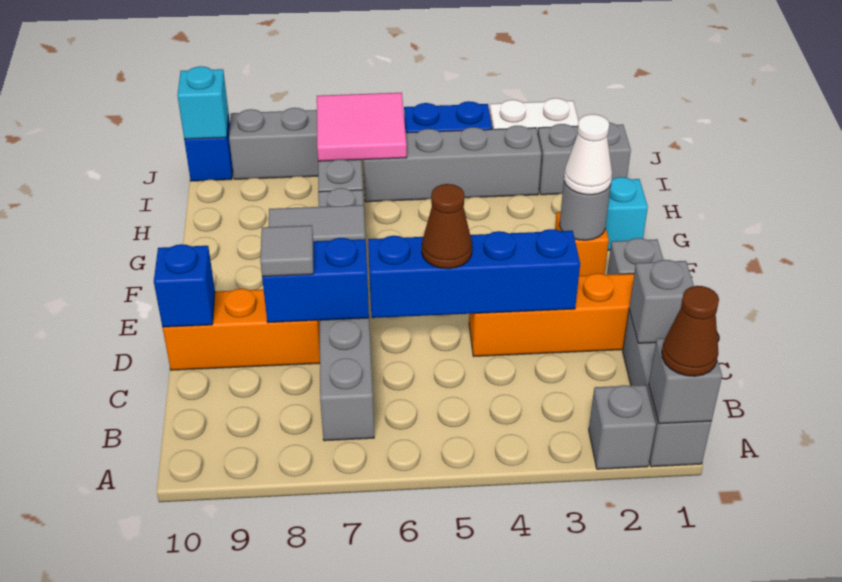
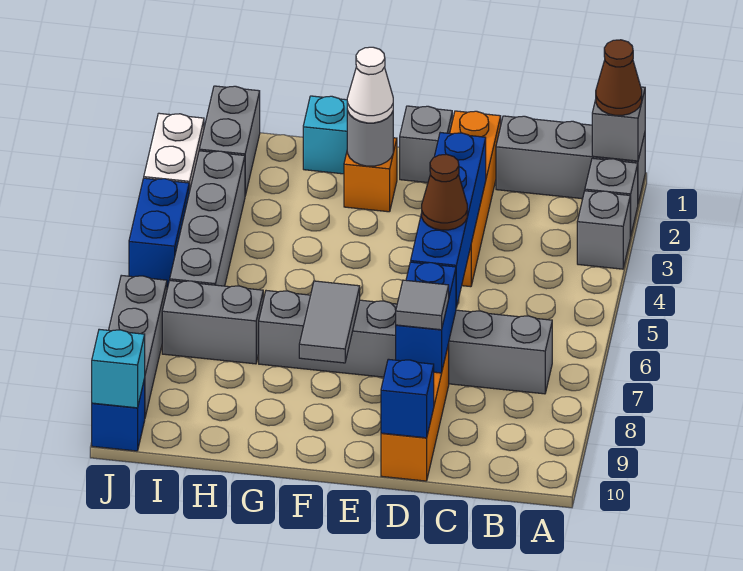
grey brick C1 level 2 -> grey brick A3 level 1
pink tile I6:J7 level 2 -> none

